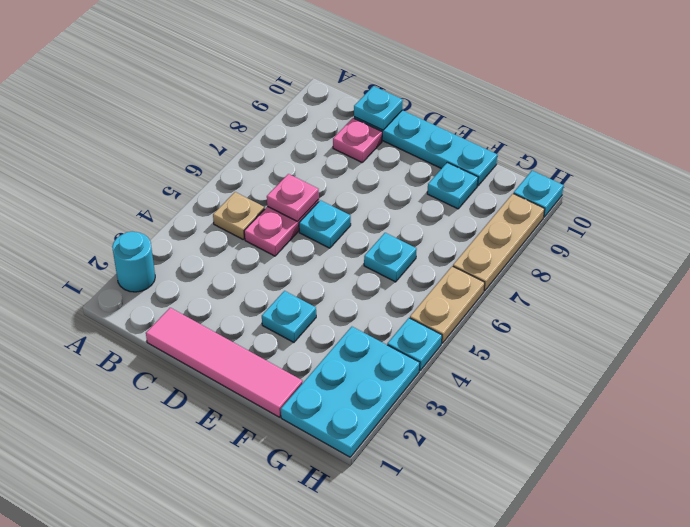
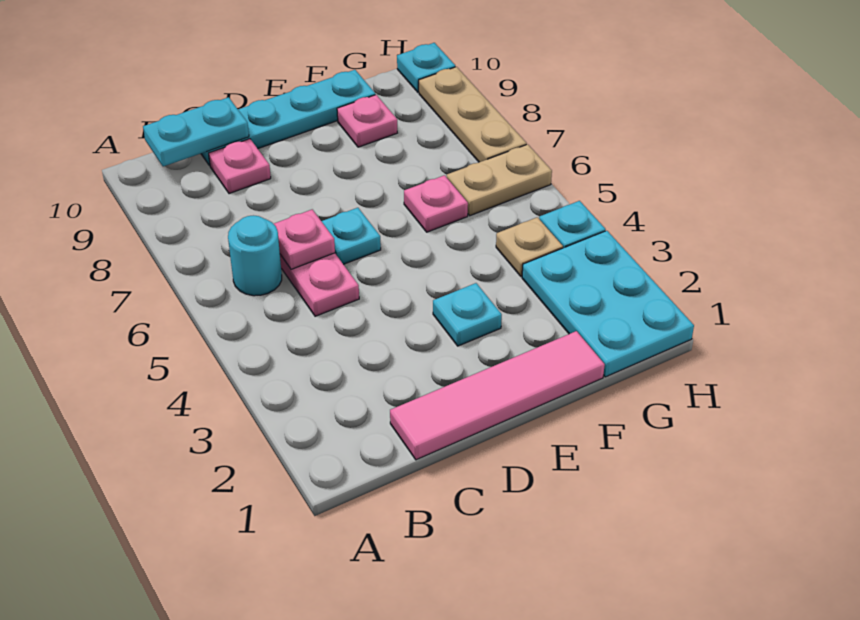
cyan round brick A2 level 1 -> cyan round brick B6 level 1
tan plate B5 level 1 -> tan plate G4 level 1
cyan plate C10 level 2 -> cyan plate B10:C10 level 2
cyan plate F6 level 1 -> pink plate F6 level 1
cyan plate F9 level 1 -> pink plate F9 level 1
tan plate H5:H6 level 1 -> tan plate G6:H6 level 1

